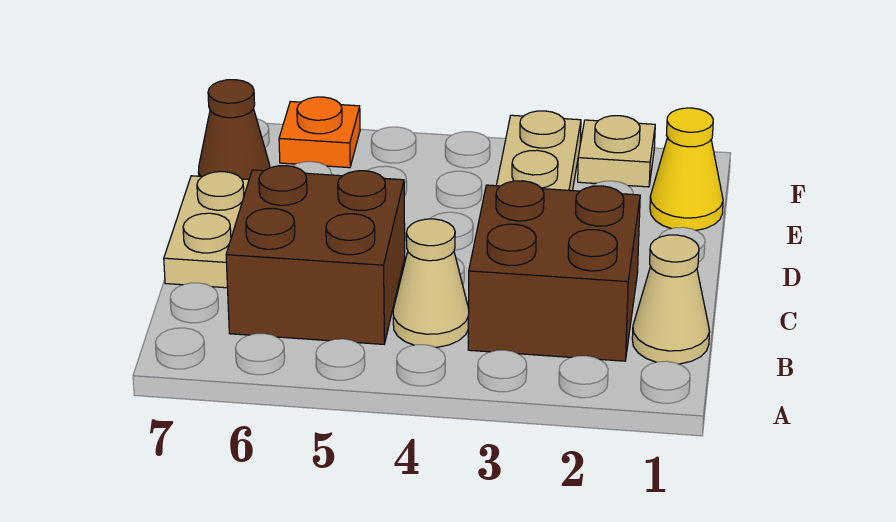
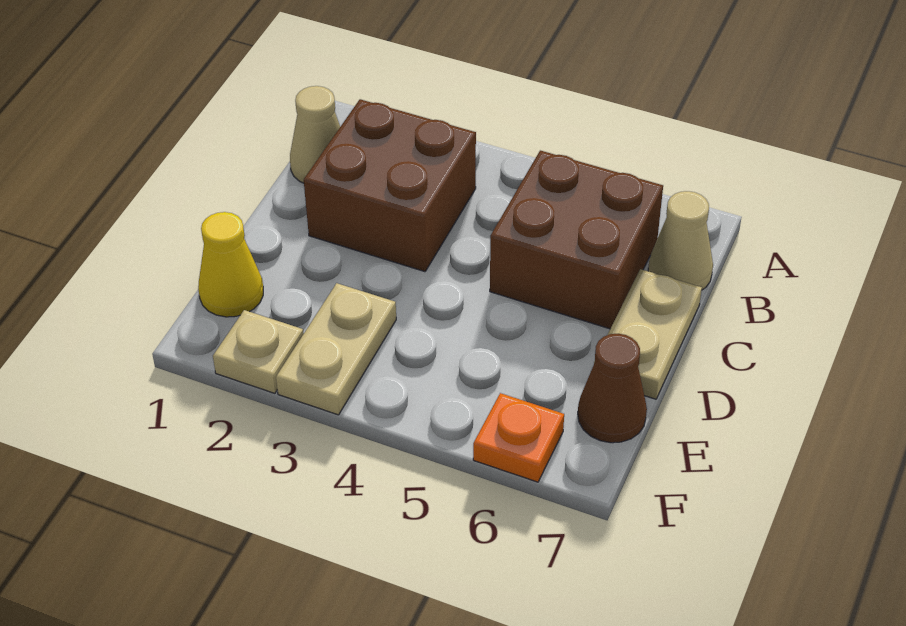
tan cone B4 level 1 -> tan cone B7 level 1

